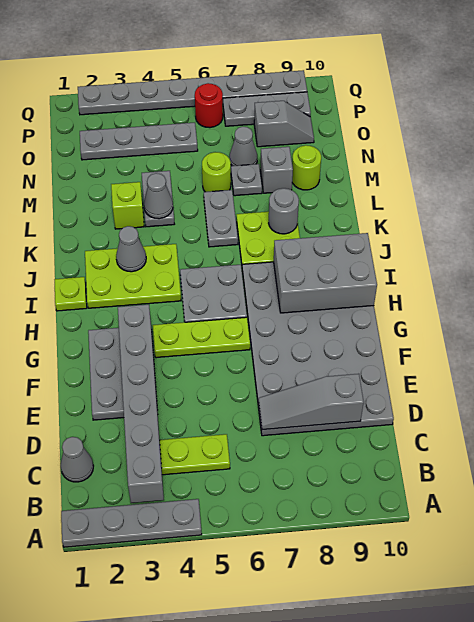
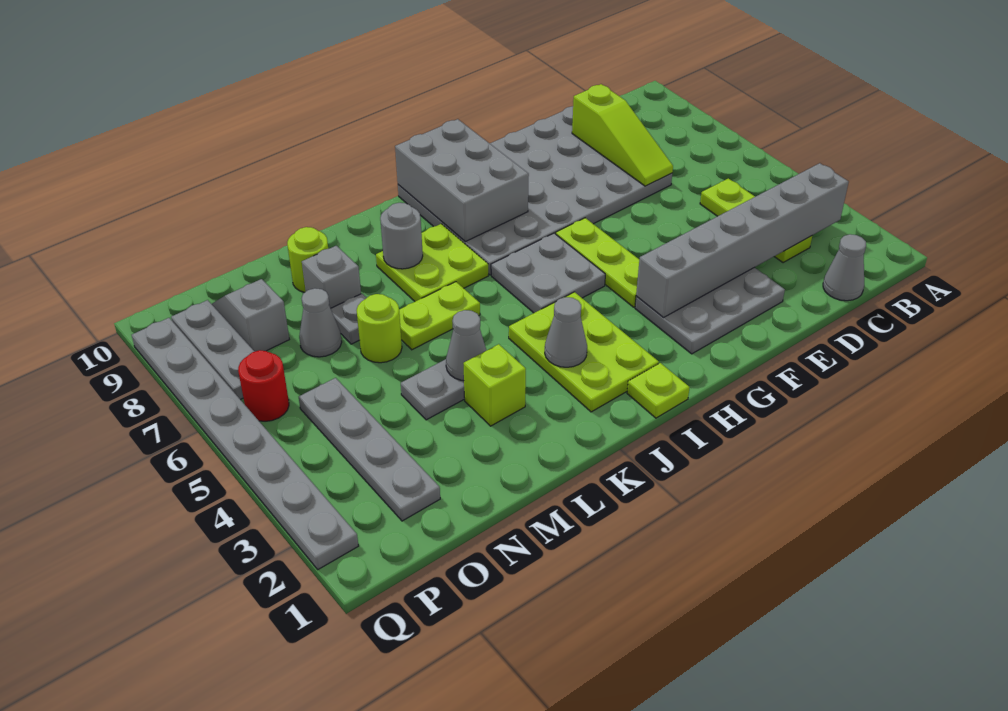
grey plate A1:A4 level 1 -> none
grey slope D7:D9 level 2 top 9 -> lime slope D7:D9 level 2 top 9
grey plate K6:L6 level 1 -> lime plate K6:L6 level 1

